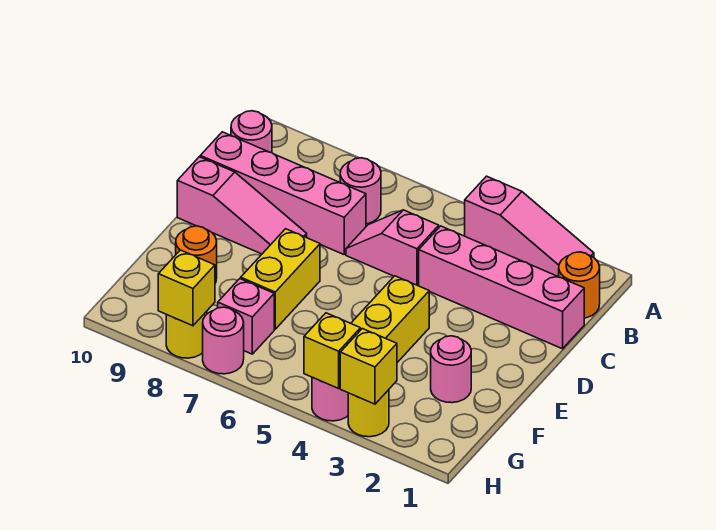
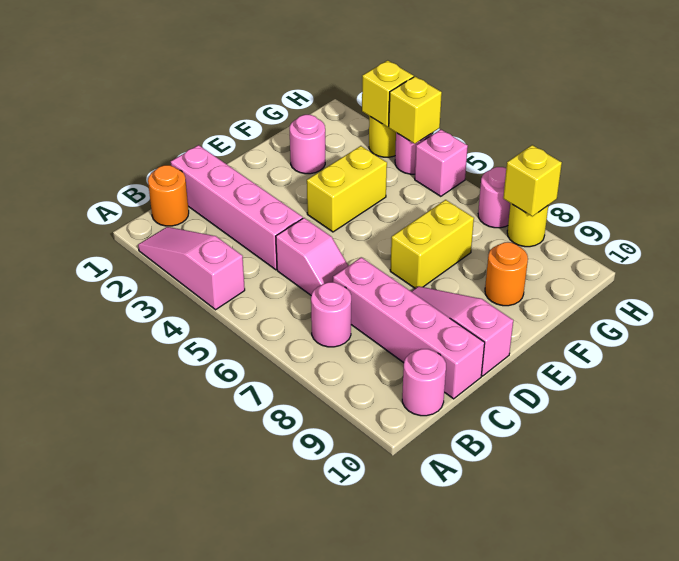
pink brick G7 level 1 -> pink brick H5 level 1

